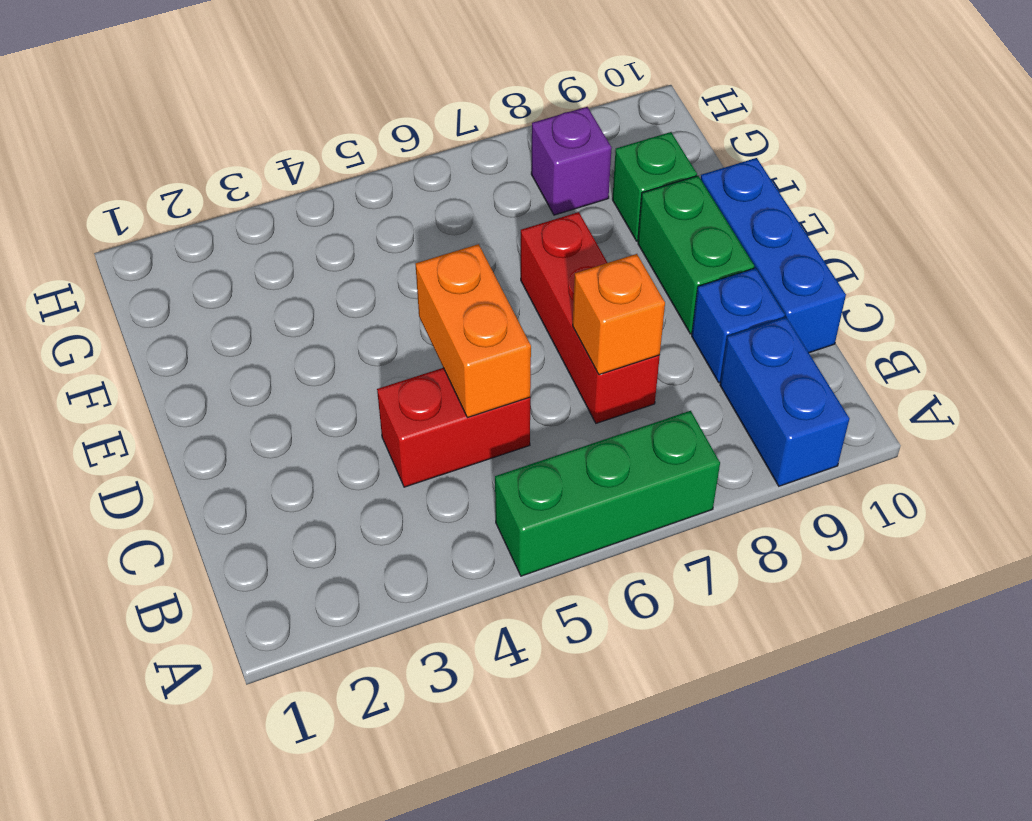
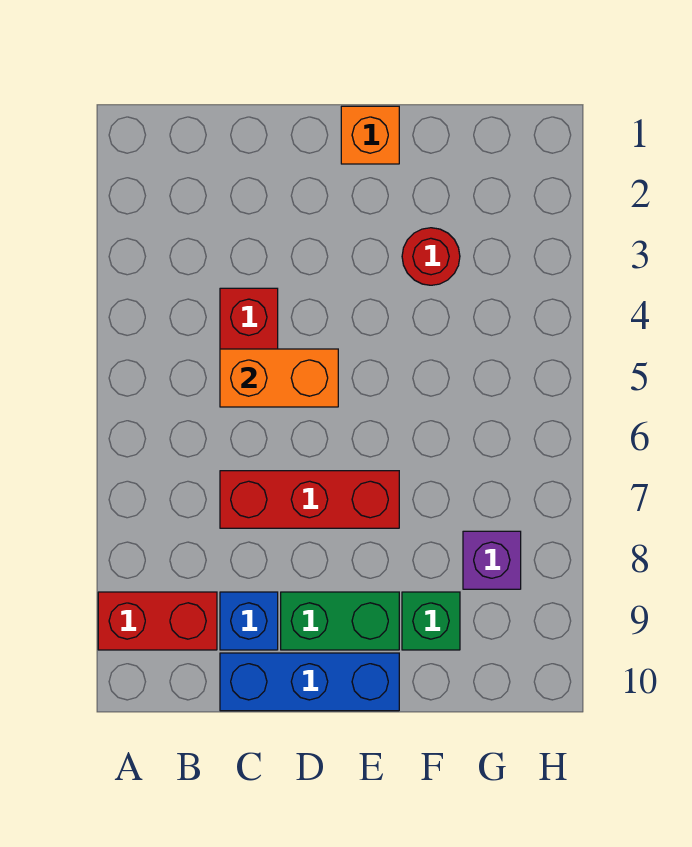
green brick A5:A7 level 1 -> none
blue brick A9:B9 level 1 -> red brick A9:B9 level 1
orange brick C7 level 2 -> orange brick E1 level 1
none -> red round brick F3 level 1

